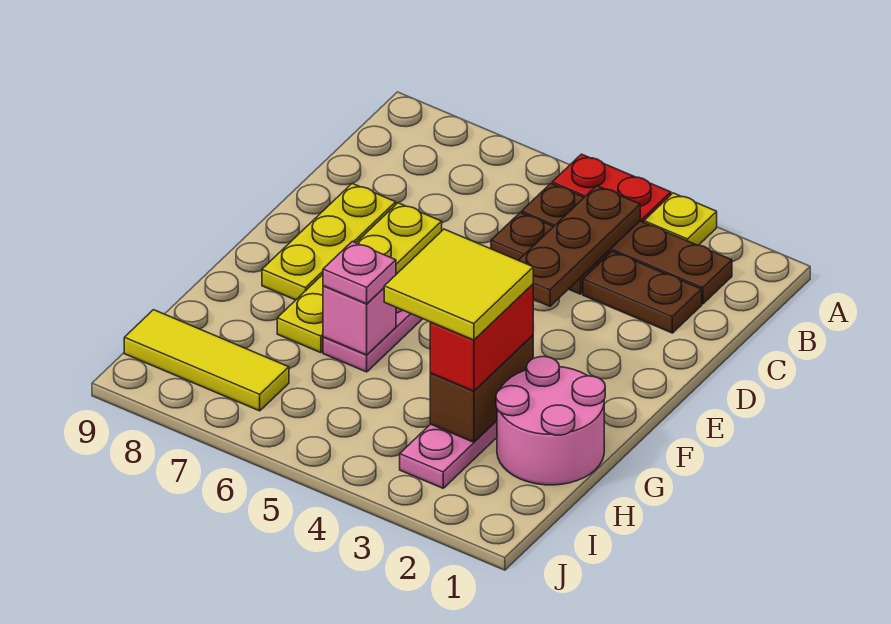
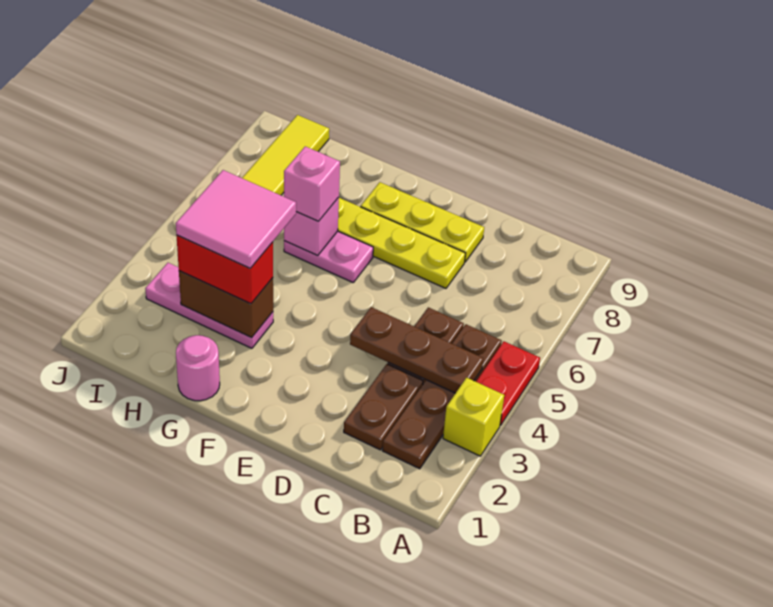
yellow plate A3 level 1 -> yellow brick A3 level 1
pink round brick G1:H2 level 1 -> pink round brick G1 level 1
yellow tile G3:H4 level 4 -> pink tile G3:H4 level 4
pink plate G6 level 3 -> pink brick G6 level 3

